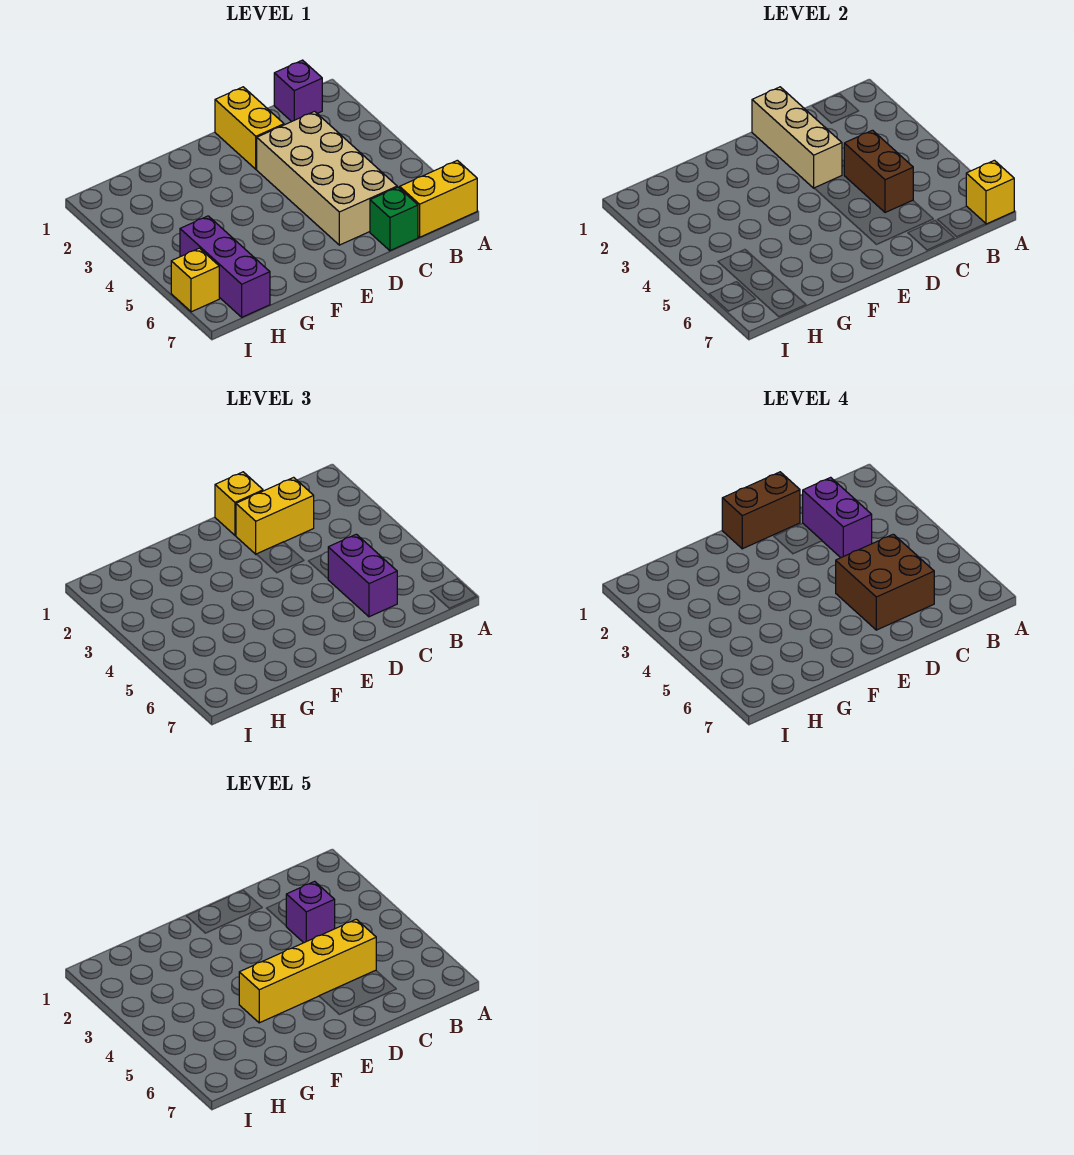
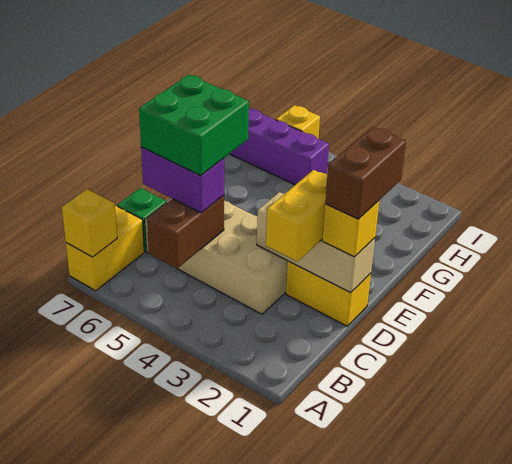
purple brick B1 level 1 -> none
purple brick C2:C3 level 4 -> none
purple brick C3 level 5 -> none
brown brick C4:C5 level 2 -> brown brick B5:C5 level 2
brown brick C5:D6 level 4 -> green brick C5:D6 level 4
yellow brick C5:F5 level 5 -> none

